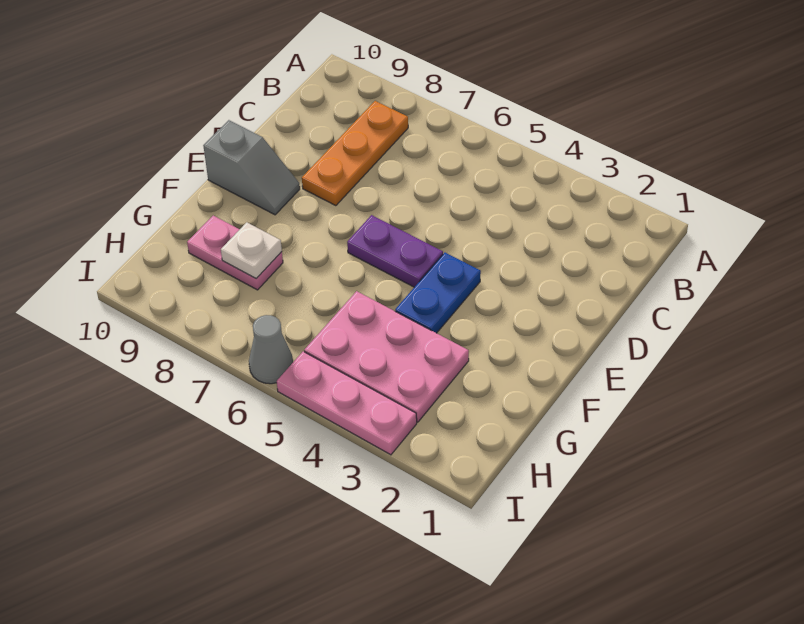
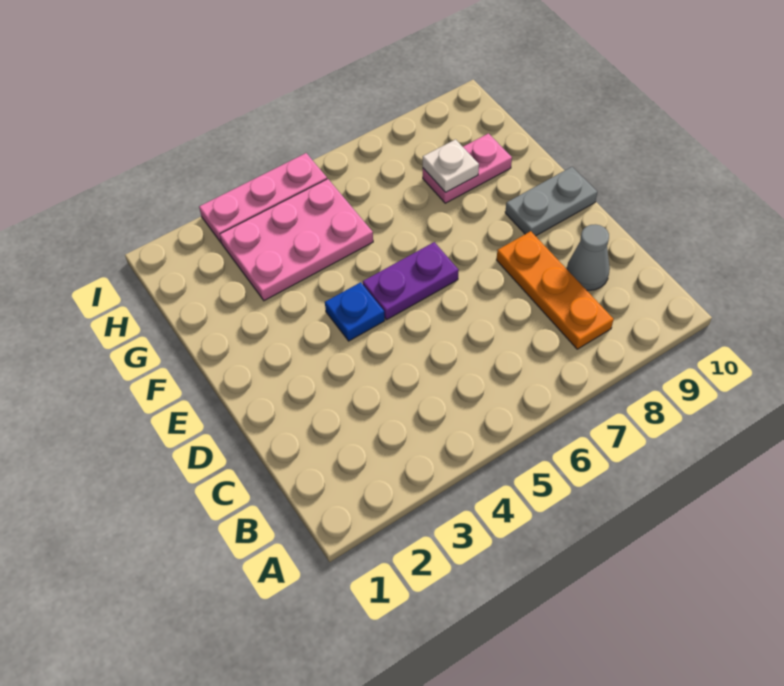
blue plate E4:F4 level 1 -> blue plate E4 level 1
grey slope E9:E10 level 1 top 10 -> grey plate E9:E10 level 1
grey cone I6 level 1 -> grey cone C9 level 1

